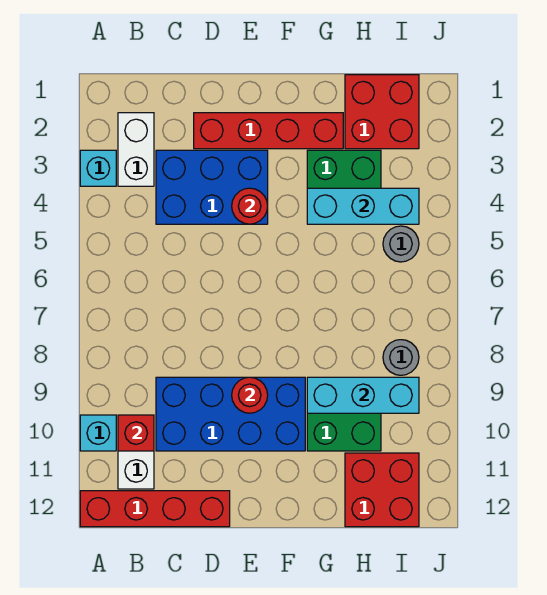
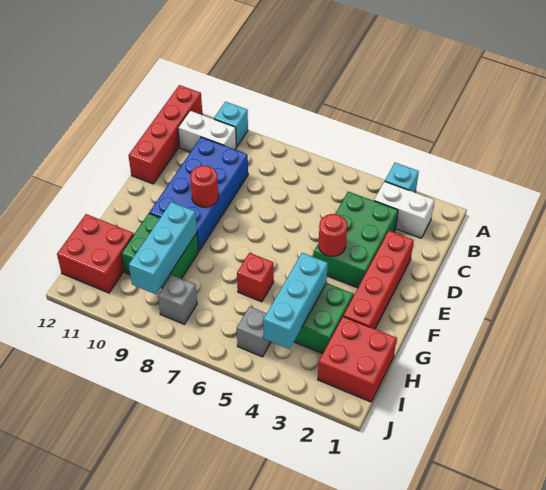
red brick B10 level 2 -> red brick G6 level 1
blue brick C3:E4 level 1 -> green brick C3:E4 level 1
grey round brick I5 level 1 -> grey brick I5 level 1
grey round brick I8 level 1 -> grey brick I8 level 1

